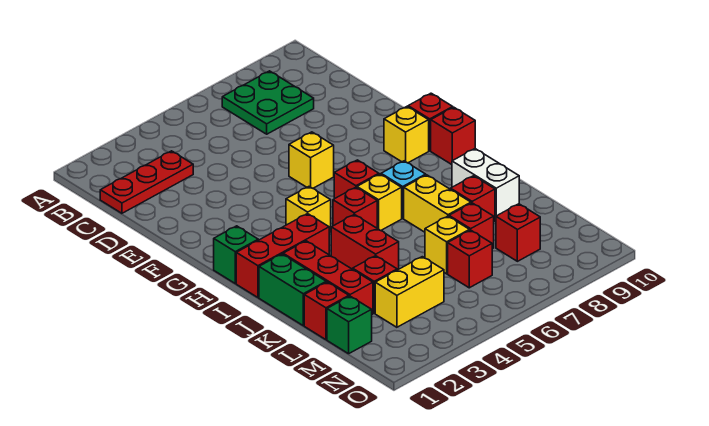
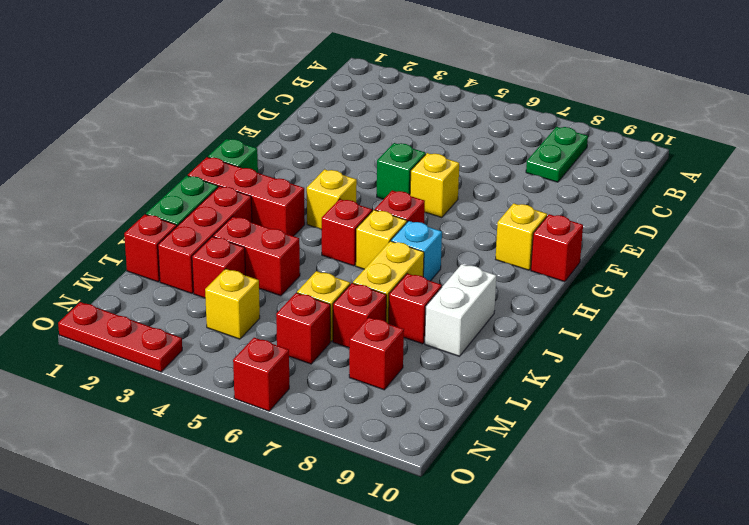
green plate B7:C8 level 1 -> green plate B8:C8 level 1
red plate C1:C3 level 1 -> red plate O1:O3 level 1
red brick H10 level 1 -> red brick O6 level 1
red brick J4:K4 level 1 -> red brick K3:K4 level 1
green brick M1 level 1 -> green brick F5 level 1
yellow brick M3:M4 level 1 -> yellow brick M4 level 1

